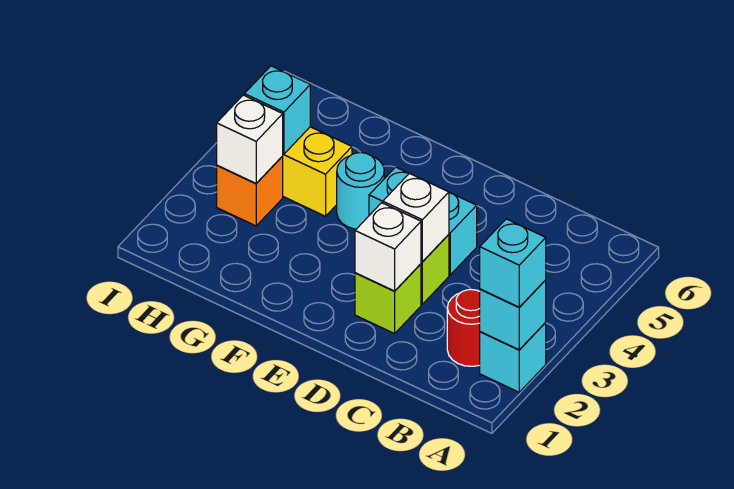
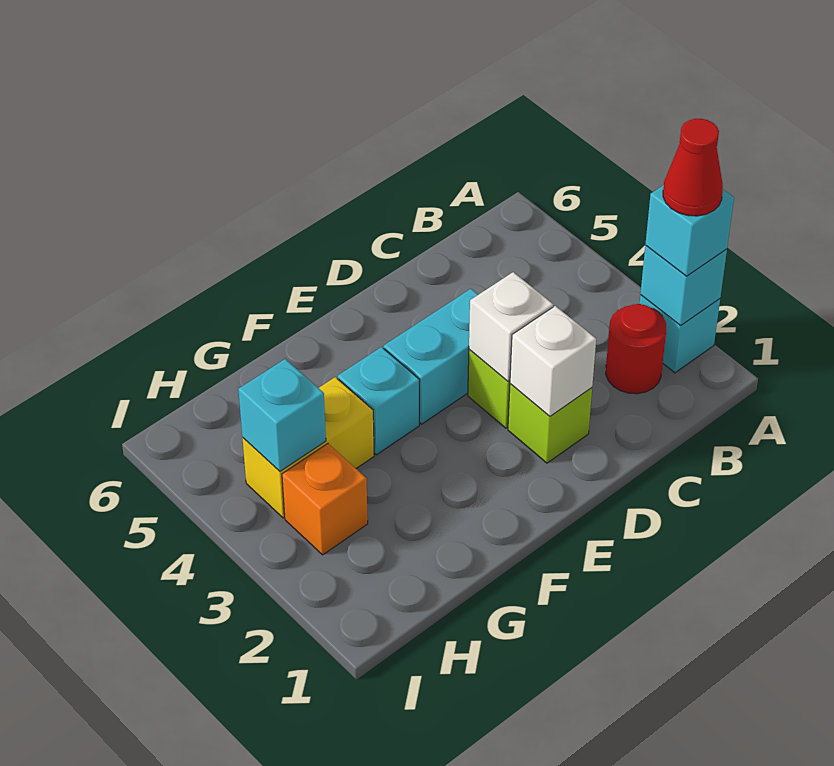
none -> red cone A2 level 4
cyan round brick F4 level 1 -> cyan brick F4 level 1
white brick H3 level 2 -> none

